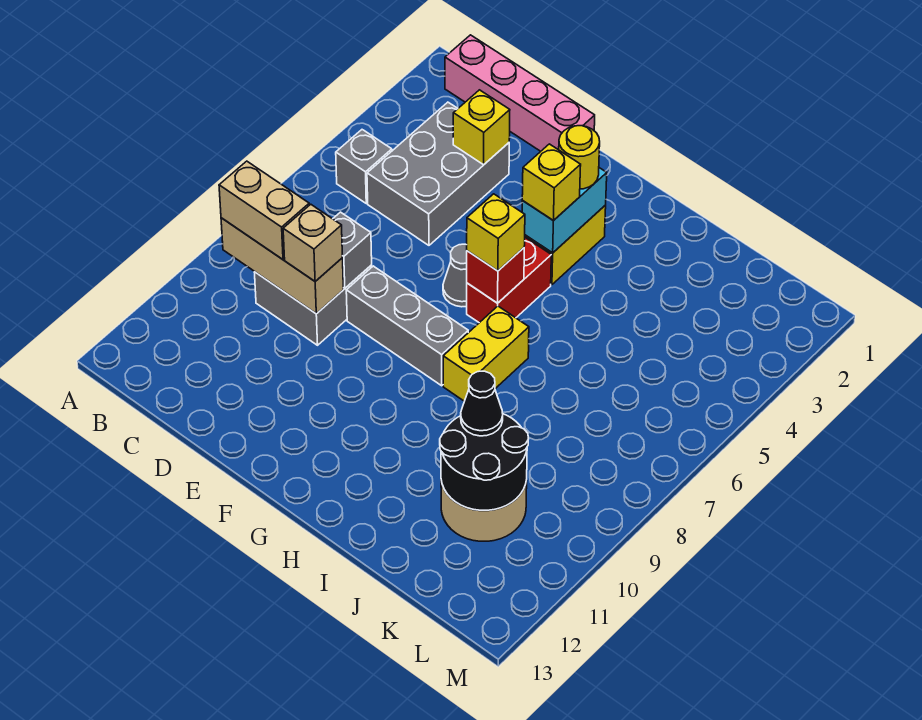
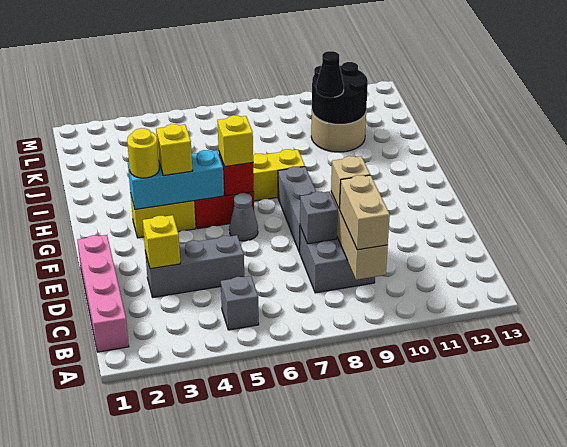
grey brick C3:D5 level 1 -> grey brick D3:D5 level 1
cyan brick G3:G4 level 2 -> cyan brick G3:G5 level 2

